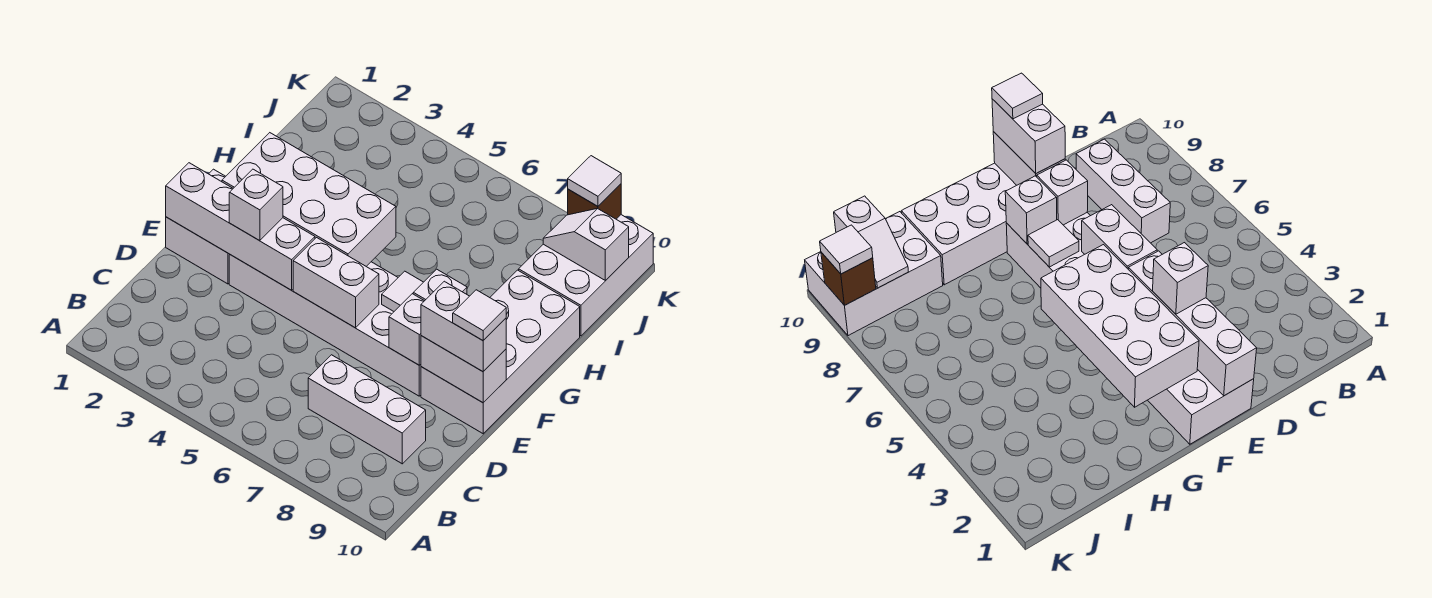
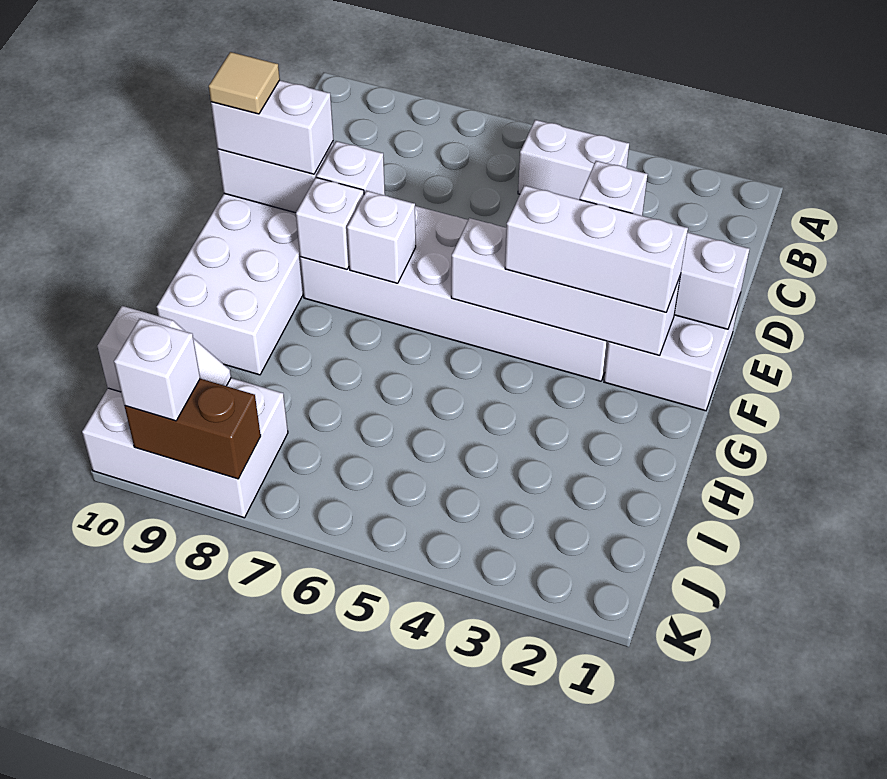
white brick C7:C9 level 1 -> white brick F2:F4 level 3
white brick E5:E6 level 2 -> white brick B4:B5 level 1
white tile E10 level 4 -> tan tile E10 level 4
white brick F2:G5 level 2 -> white brick F2:F5 level 2
white tile F7 level 2 -> white brick F7 level 2
white brick I9:K10 level 1 -> white brick J8:K10 level 1
brown brick K9 level 2 -> brown brick K8:K9 level 2
white tile K9 level 3 -> white brick K9 level 3

